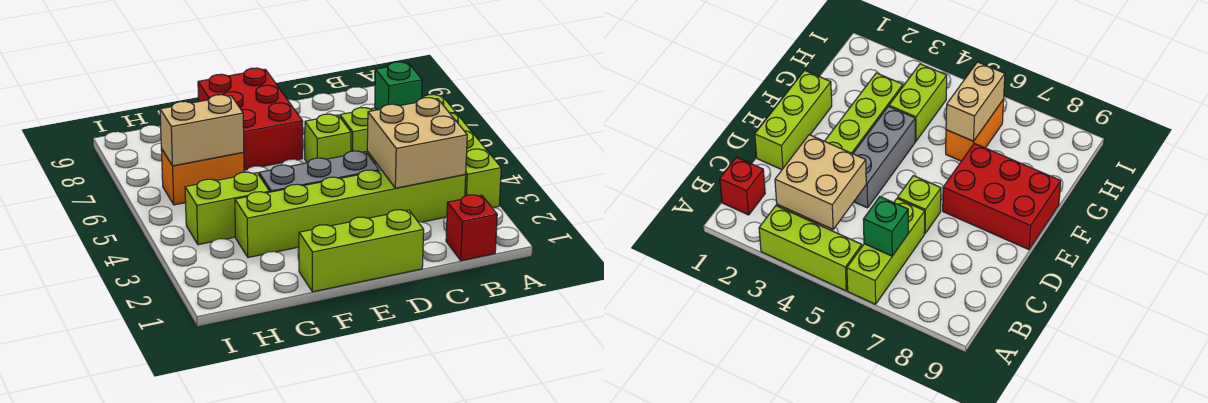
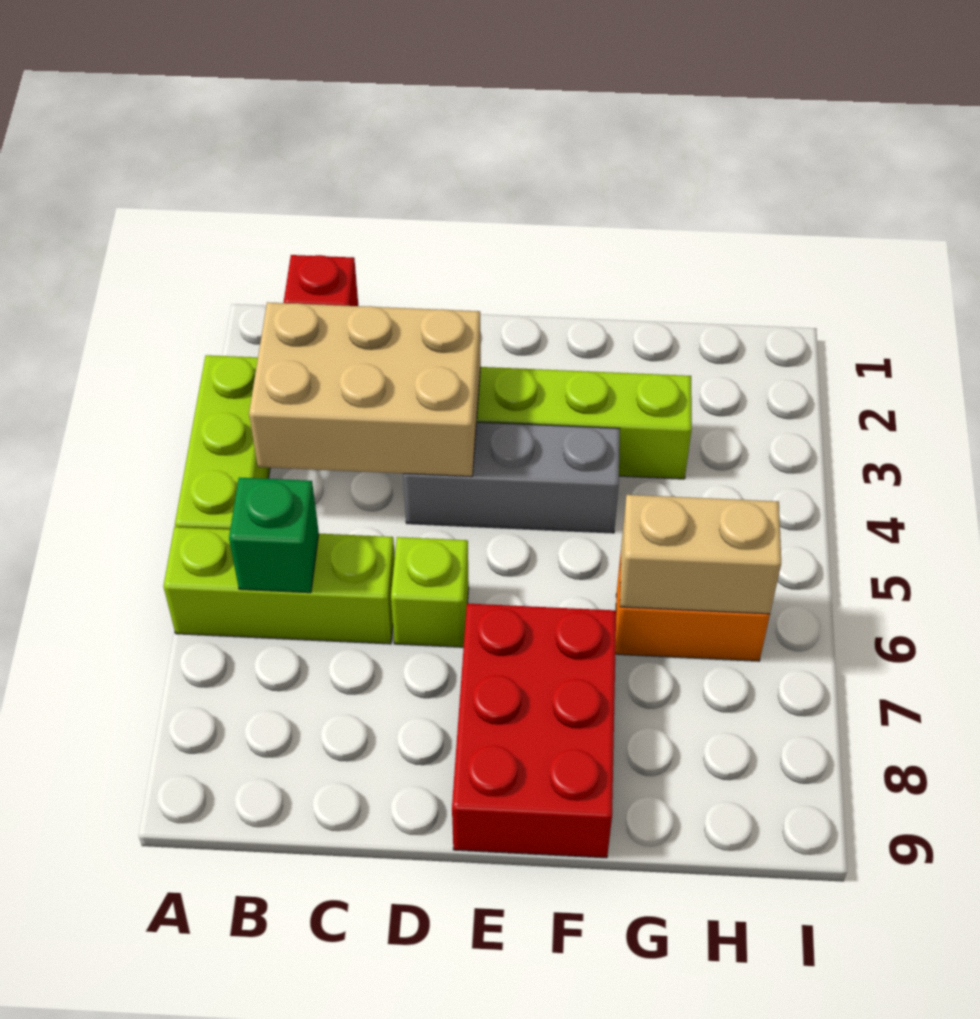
tan brick B3:C4 level 2 -> tan brick B3:D4 level 2
lime brick D1:F1 level 1 -> none
lime brick G4:H4 level 1 -> none

